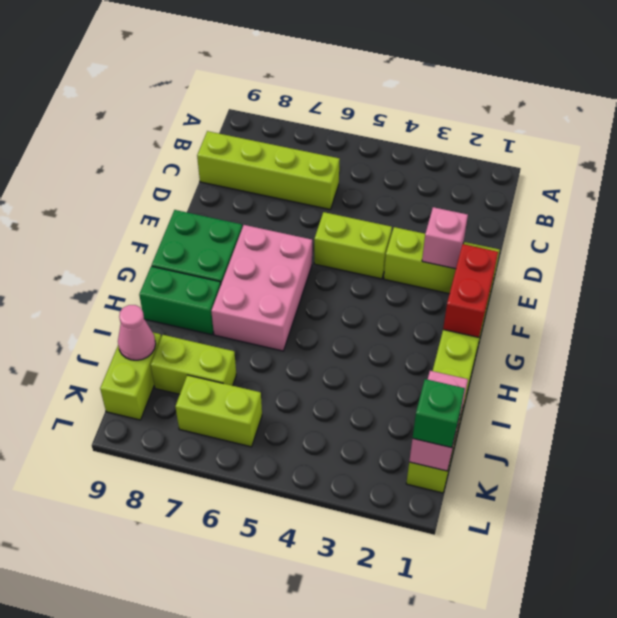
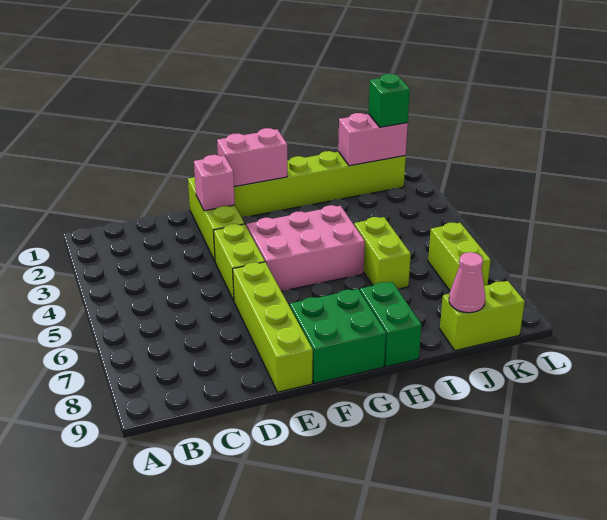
lime brick C6:C9 level 1 -> lime brick E6:E9 level 1
red brick F1:G1 level 2 -> pink brick F1:G1 level 2
pink brick F6:H7 level 1 -> pink brick F4:H5 level 1
lime brick J7:J8 level 1 -> lime brick I5:I6 level 1

